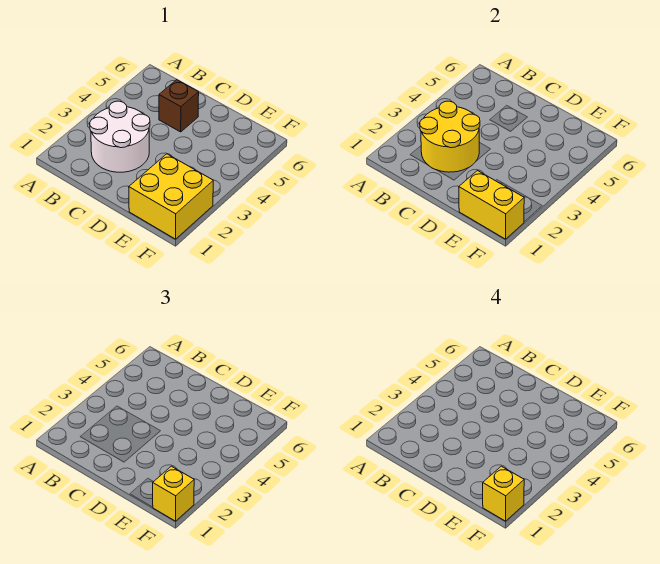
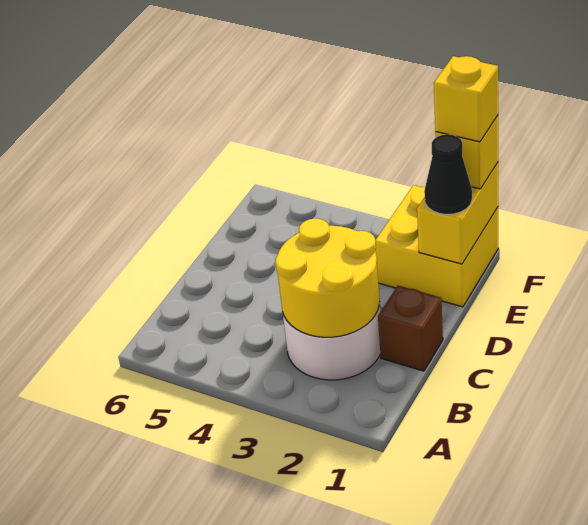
brown brick C5 level 1 -> brown brick C1 level 1
none -> black cone E1 level 3

